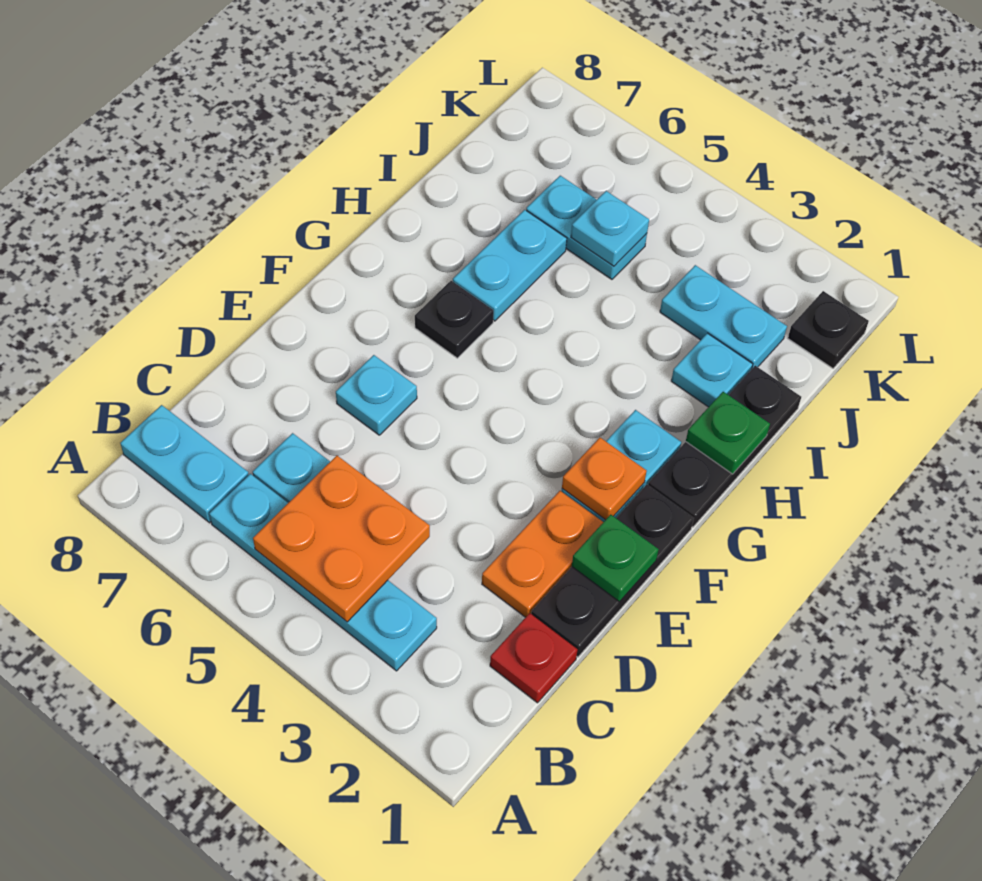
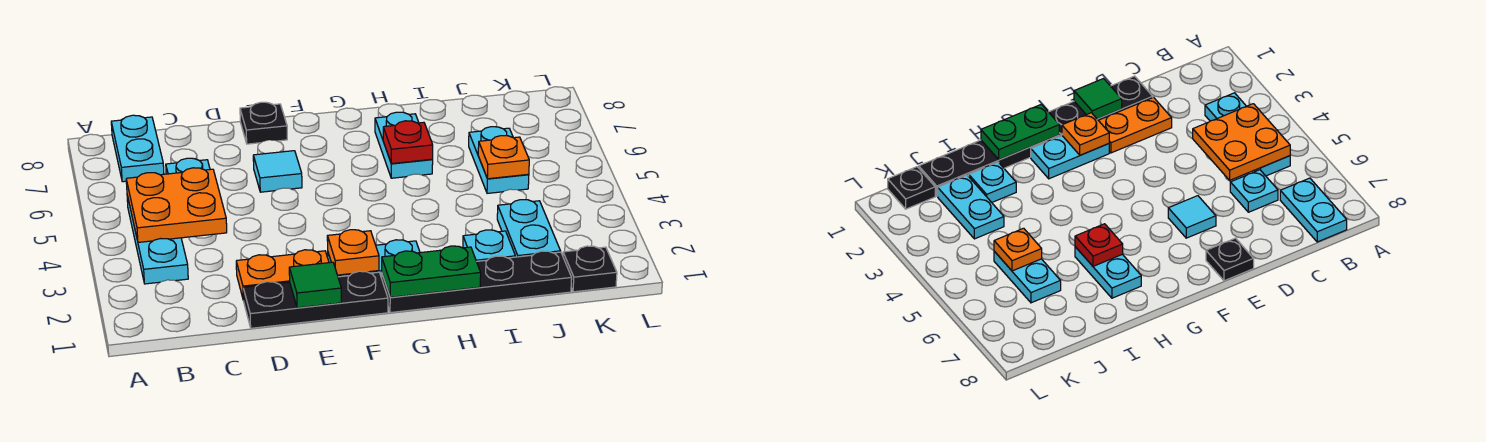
cyan plate B3:B6 level 1 -> cyan plate B3:B5 level 1
red plate C1 level 1 -> red plate H6 level 2
green plate E1 level 2 -> green tile E1 level 2
cyan plate E6 level 1 -> cyan tile E6 level 1
black plate G1:I1 level 1 -> black plate G1:J1 level 1
black plate G6 level 1 -> black plate E8 level 1
green plate H1 level 2 -> green plate G1:H1 level 2
cyan plate H6:I6 level 1 -> cyan plate H6:H7 level 1
cyan plate J5 level 2 -> orange plate J5 level 2

